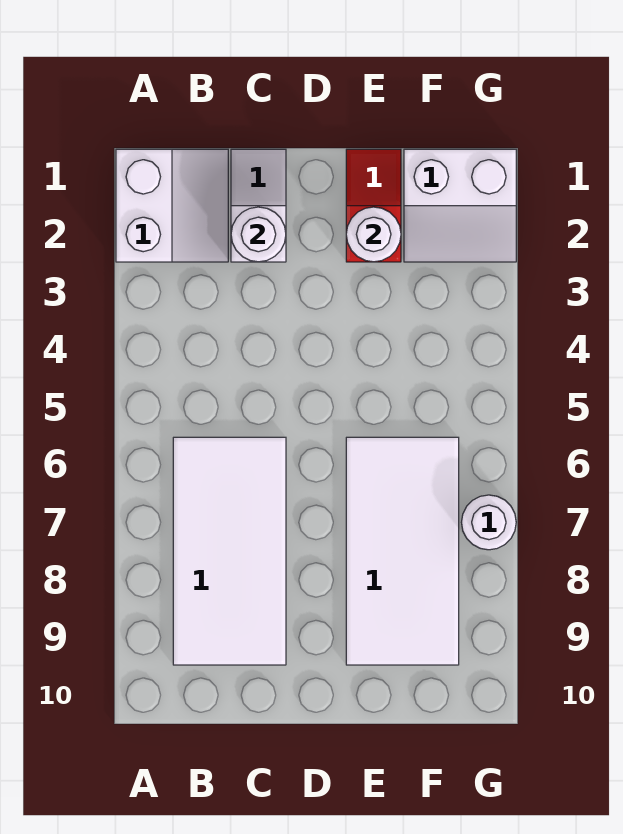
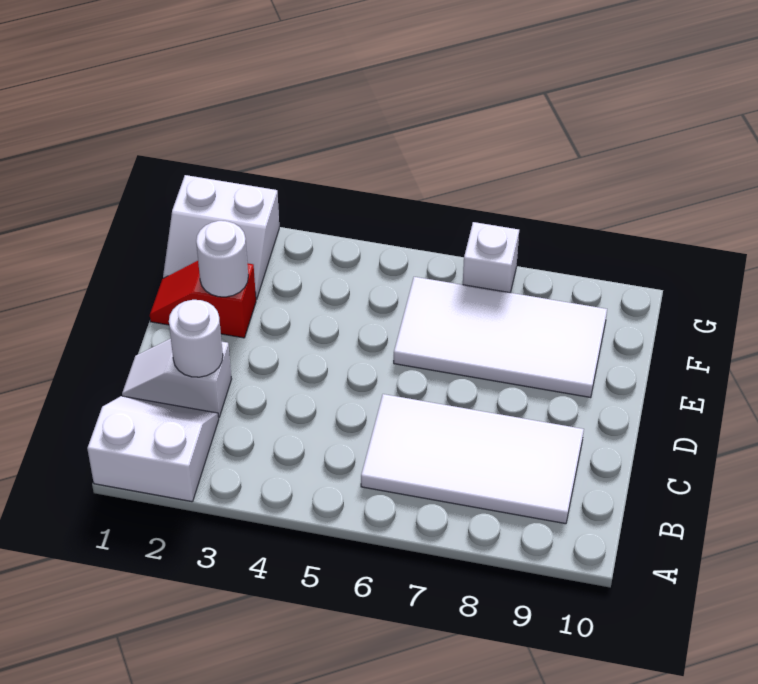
white slope F1:G2 level 1 top 1 -> white slope F1:G2 level 1 top G
white round brick G7 level 1 -> white brick G7 level 1

